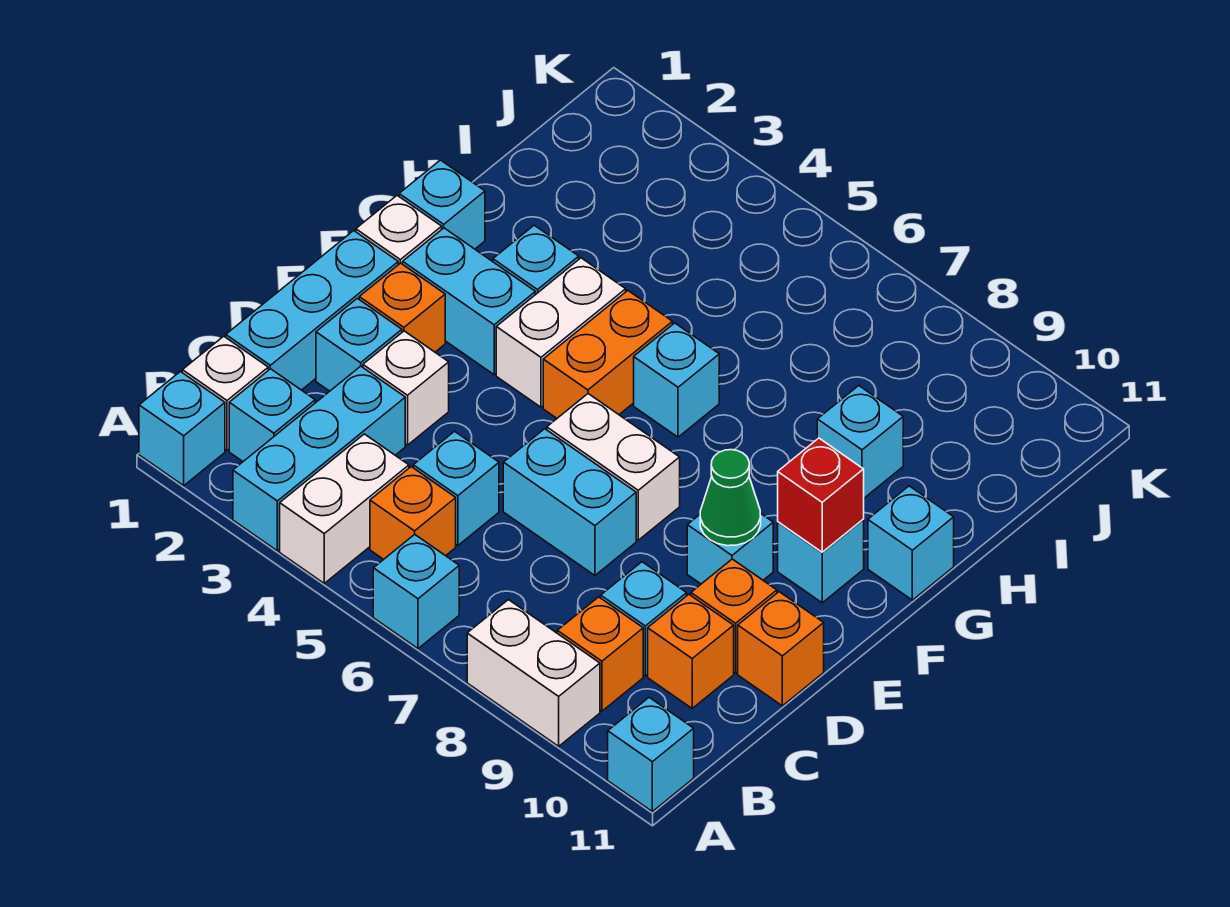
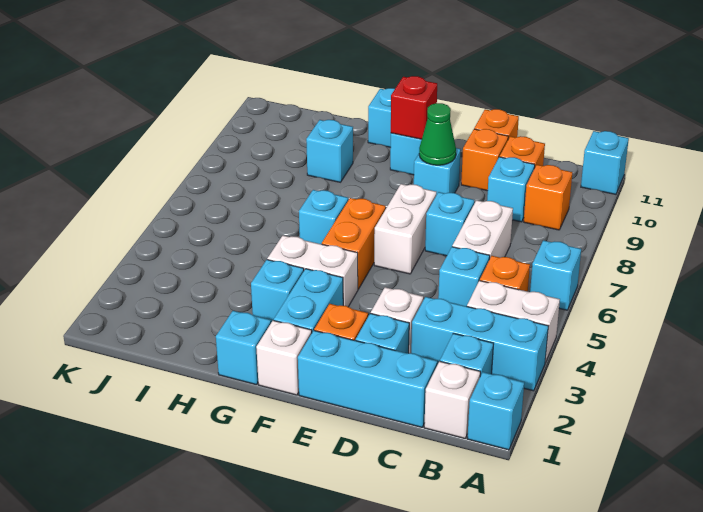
white brick A8:A9 level 1 -> white brick C6:C7 level 1
cyan brick D6:D7 level 1 -> cyan brick D7 level 1
orange brick F5:G5 level 1 -> orange brick F5:F6 level 1

